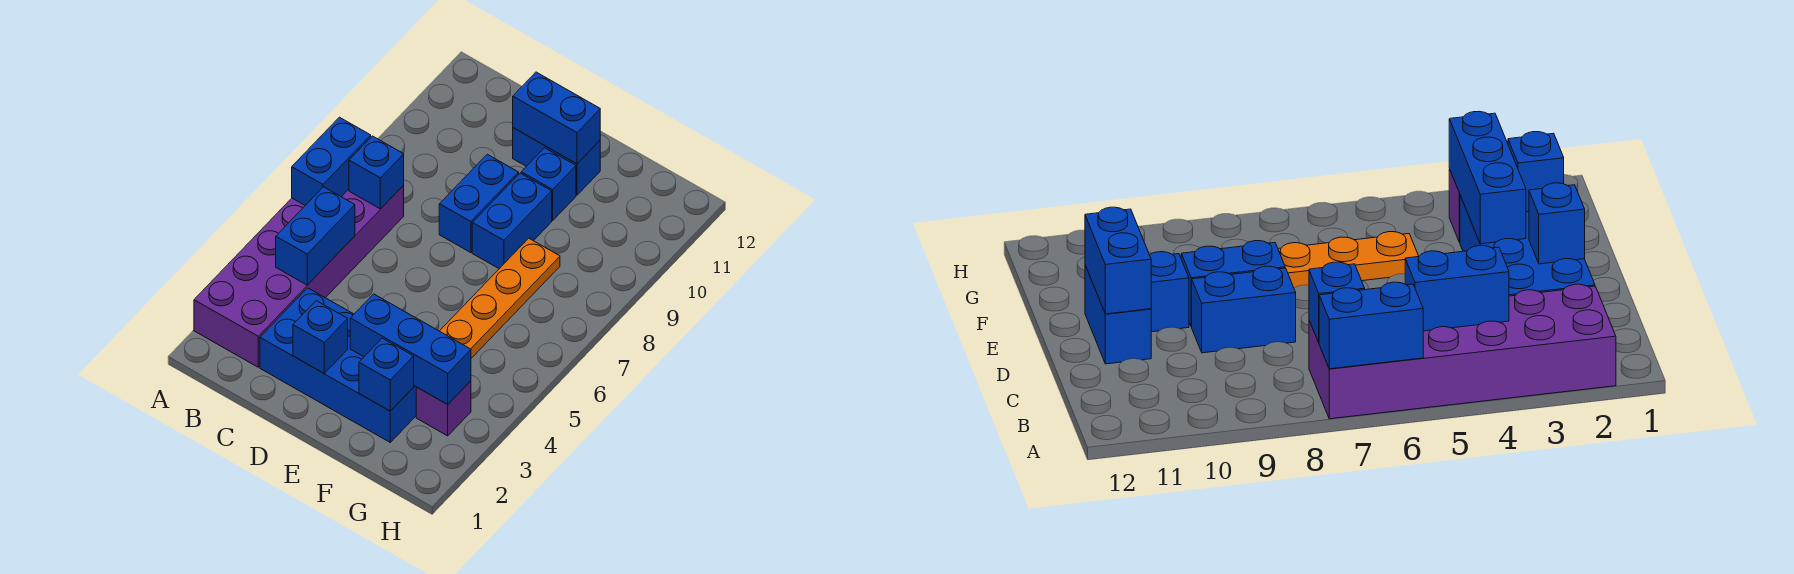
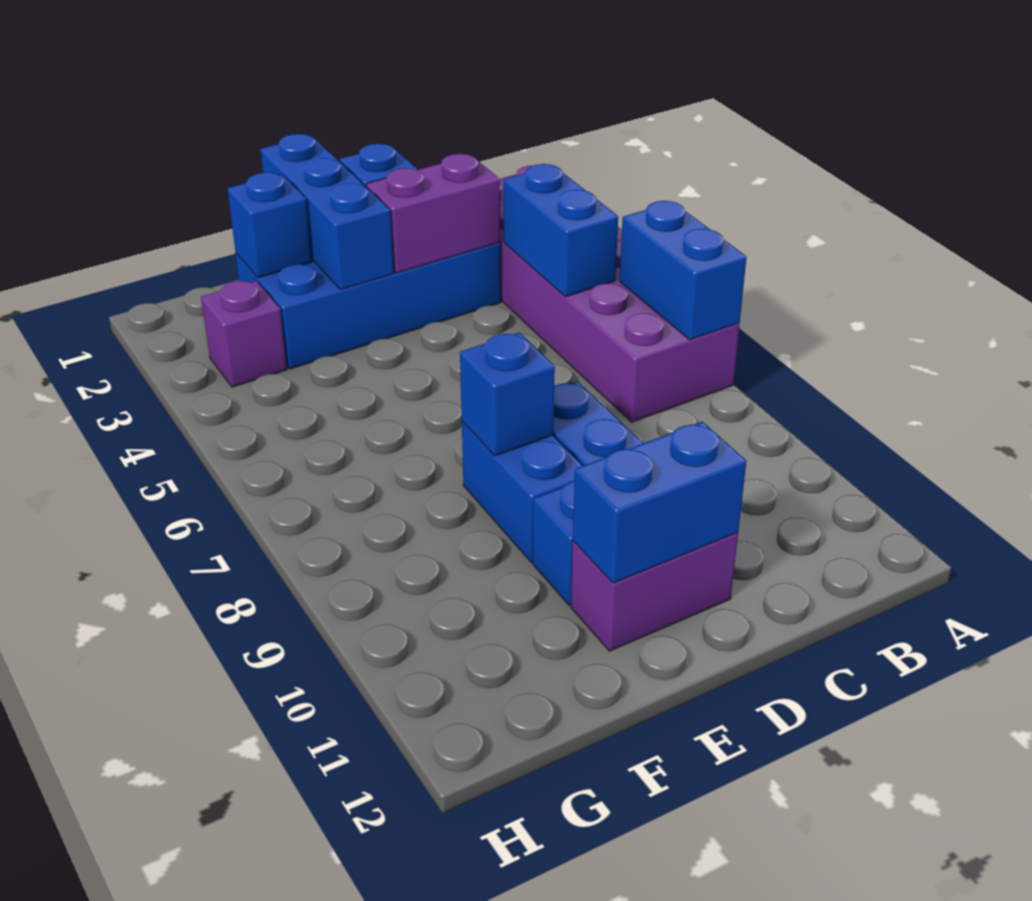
blue brick B7 level 2 -> blue brick E8 level 2
none -> purple brick C3:D3 level 2
blue brick D11:E11 level 1 -> purple brick D11:E11 level 1
blue brick E3:G3 level 2 -> blue brick E1:E3 level 2
orange plate F5:F8 level 1 -> none

